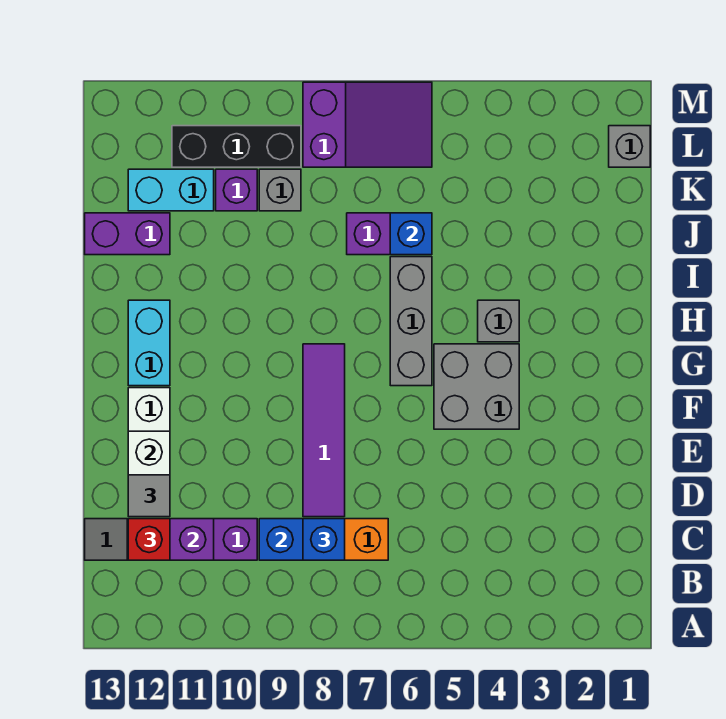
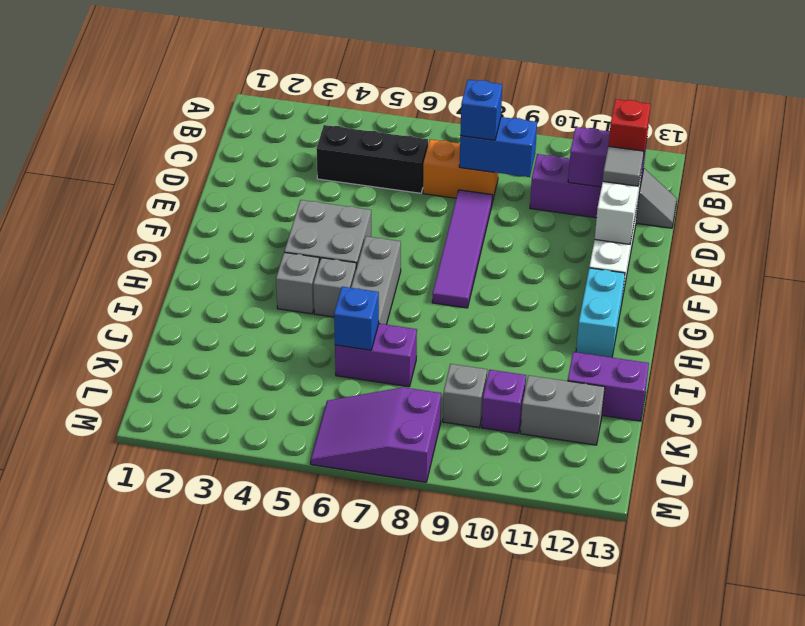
cyan brick K11:K12 level 1 -> grey brick K11:K12 level 1
grey brick L1 level 1 -> grey brick H5 level 1
black brick L9:L11 level 1 -> black brick C4:C6 level 1

